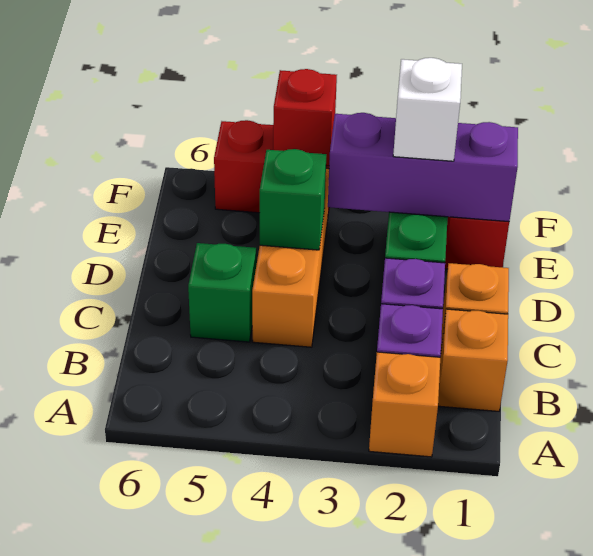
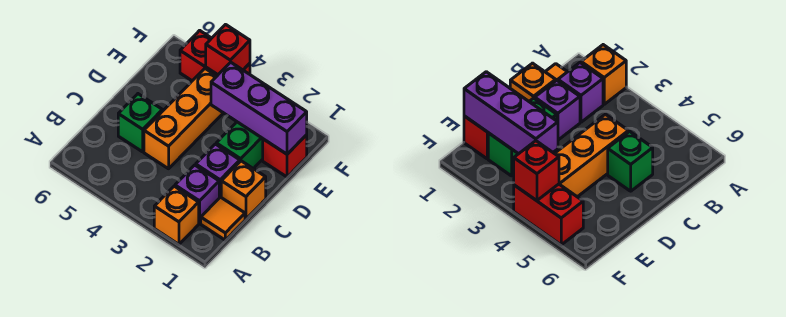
orange brick B1 level 1 -> orange tile B1 level 1
green brick D4 level 2 -> none
white brick E2 level 3 -> none

